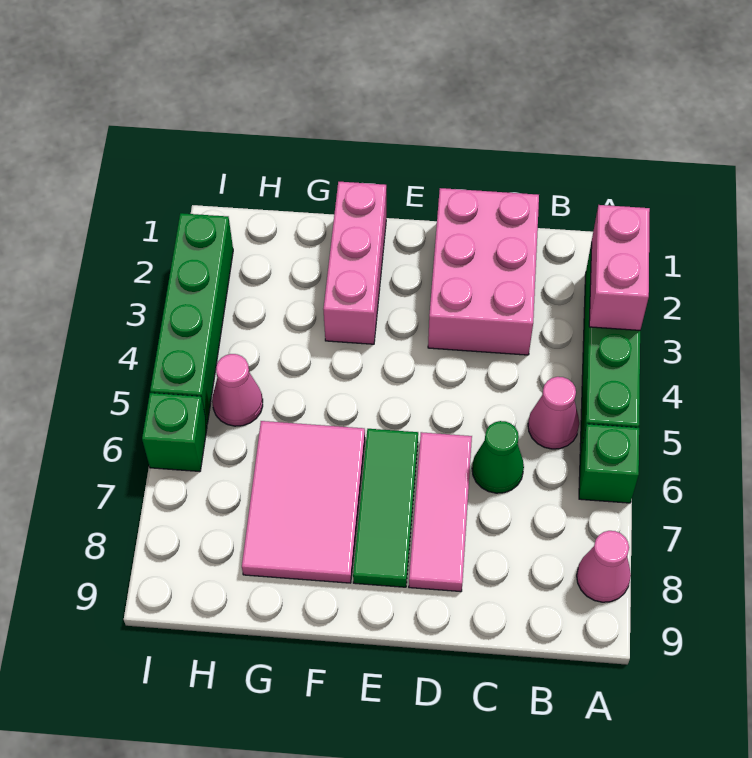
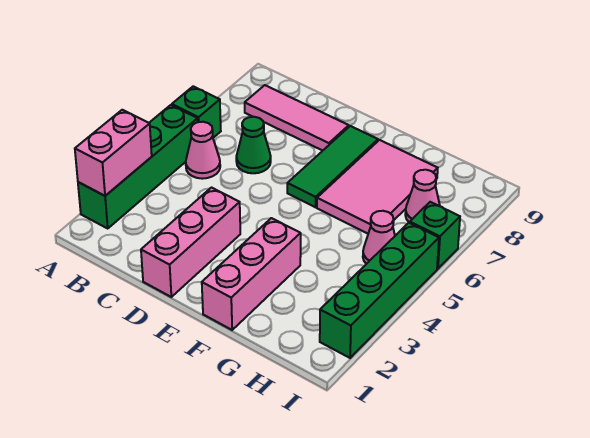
pink cone A8 level 1 -> pink cone H7 level 1
pink brick C1:D3 level 1 -> pink brick D1:D3 level 1
pink tile D6:D8 level 1 -> pink tile B8:D8 level 1

